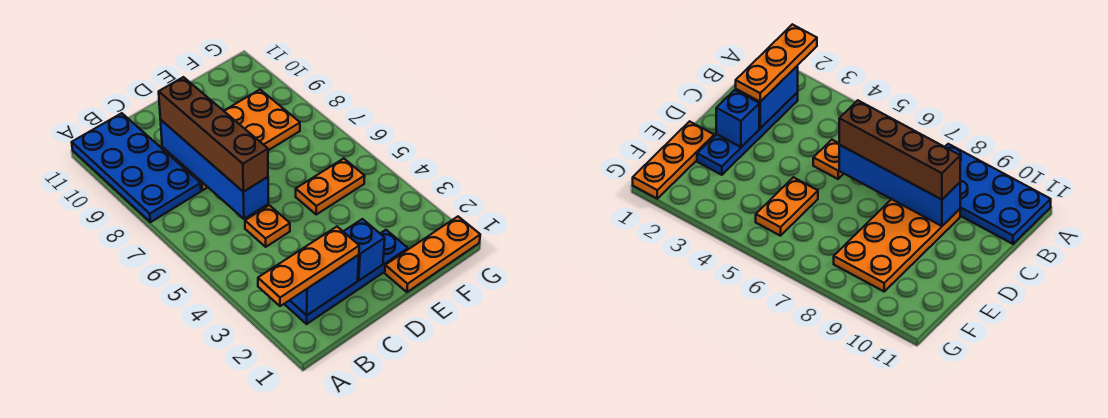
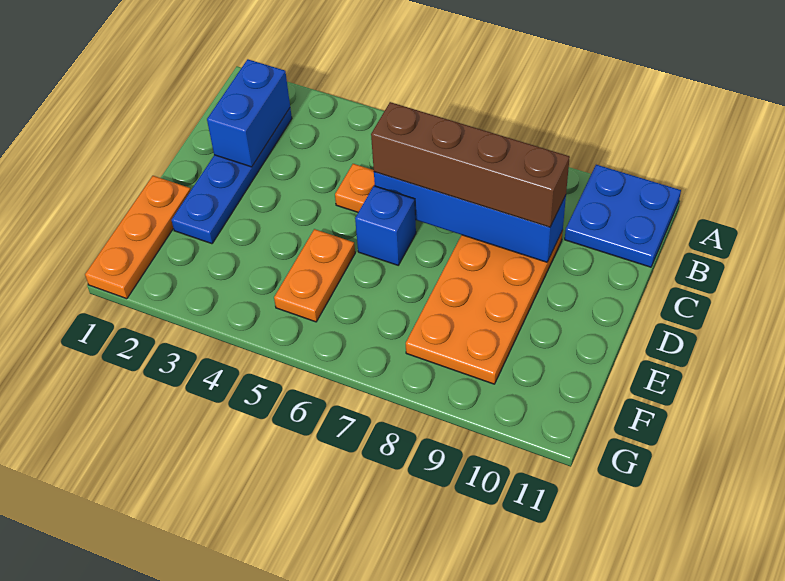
orange plate A2:C2 level 3 -> none
blue plate A8:B11 level 1 -> blue plate A10:B11 level 1
blue brick D2 level 2 -> blue brick D6 level 1

